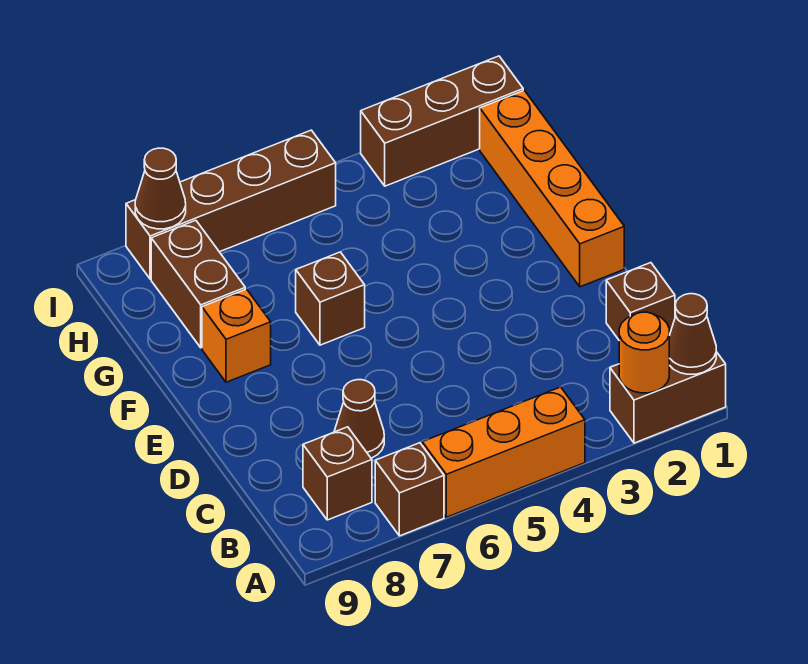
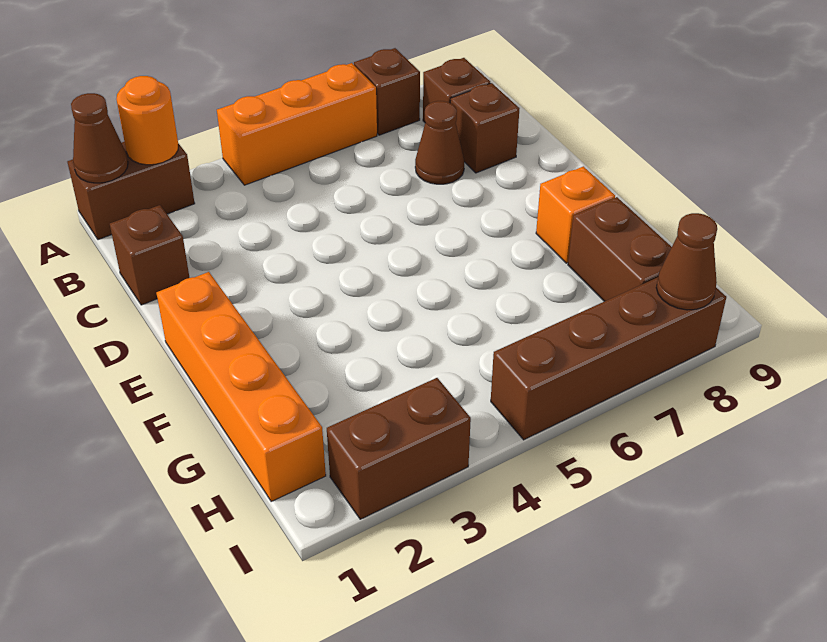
brown brick F6 level 1 -> brown brick C8 level 1
brown brick I1:I3 level 1 -> brown brick I2:I3 level 1

